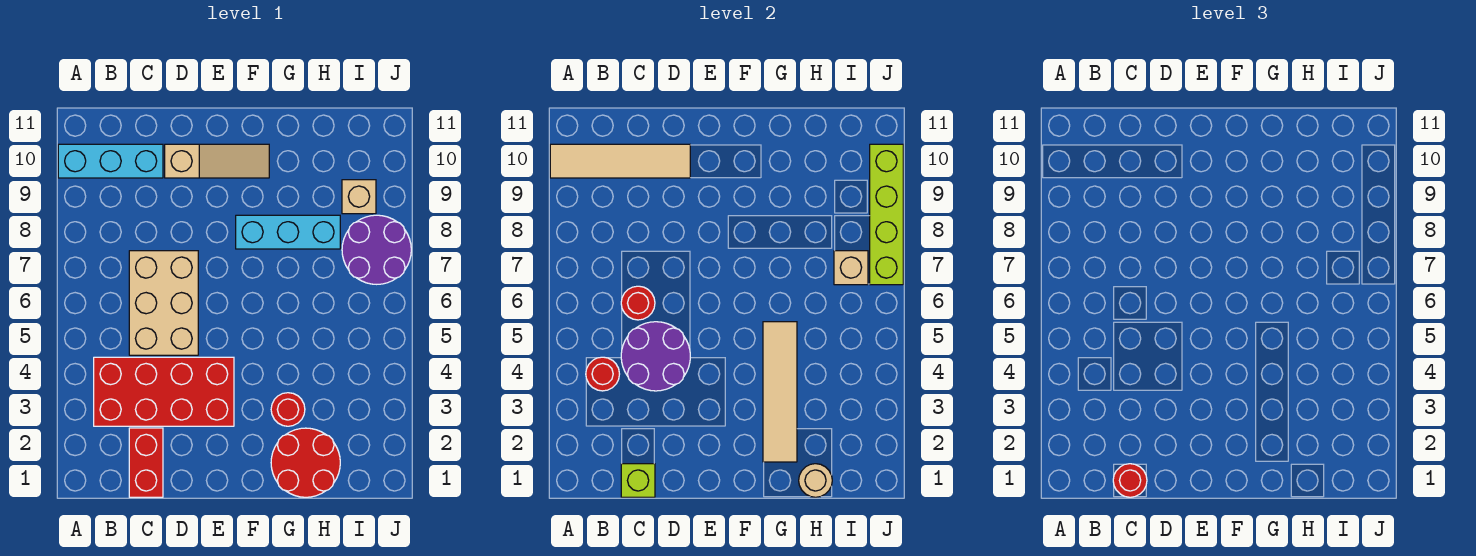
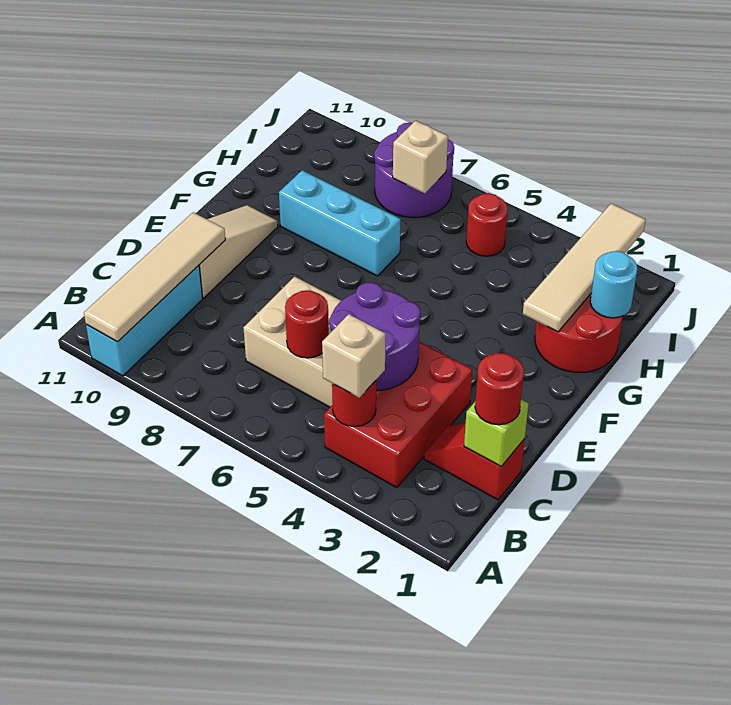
red brick B3:E4 level 1 -> red brick B3:D4 level 1
red brick C1:C2 level 1 -> red slope C1:C2 level 1 top 1
cyan brick F8:H8 level 1 -> cyan brick G7:G9 level 1
tan tile G2:G5 level 2 -> tan tile G2:J2 level 2
red round brick G3 level 1 -> red round brick I5 level 1
tan round brick H1 level 2 -> cyan round brick H1 level 2
tan brick I9 level 1 -> tan brick B4 level 3
lime brick J7:J10 level 2 -> none

